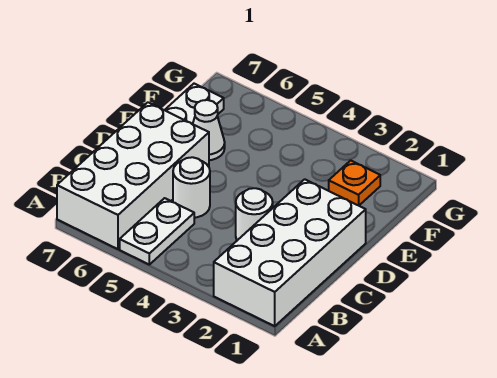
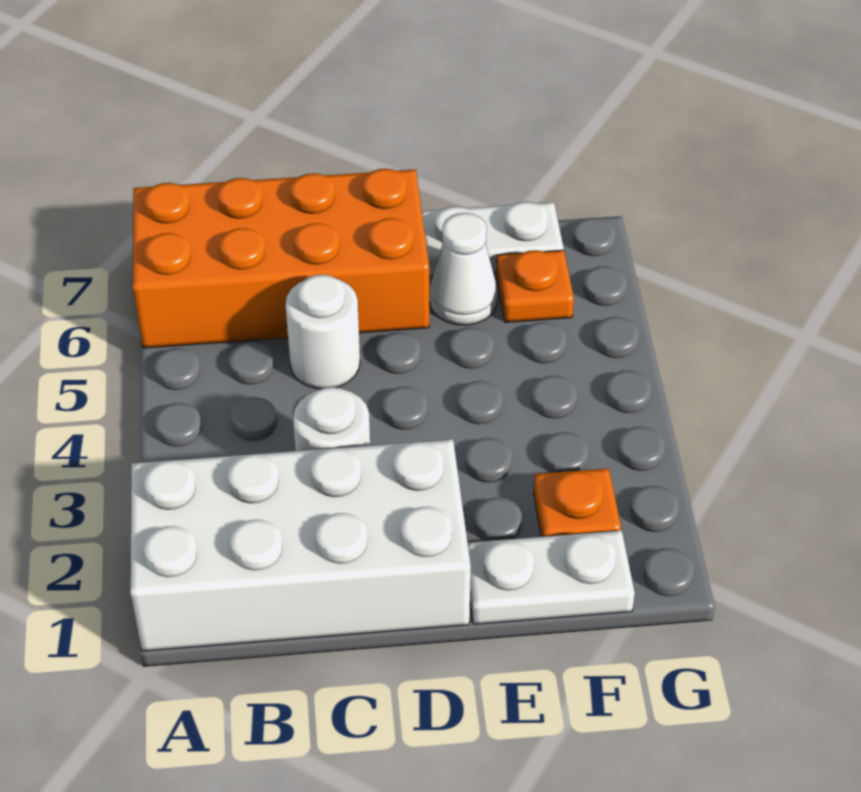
white plate A5:B5 level 1 -> white plate E1:F1 level 1
white brick A6:D7 level 1 -> orange brick A6:D7 level 1
none -> orange plate F6 level 1

